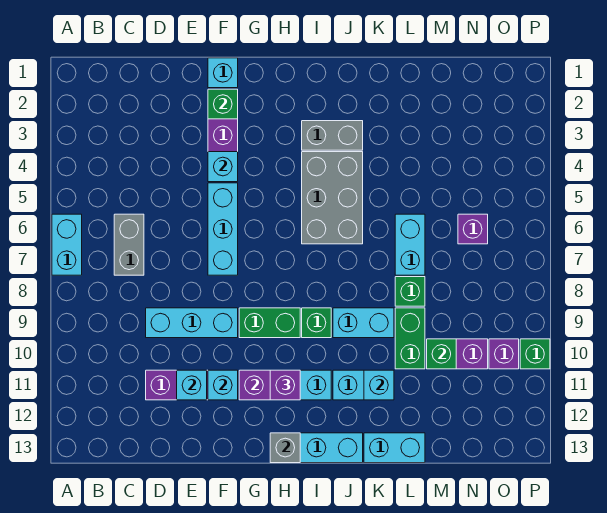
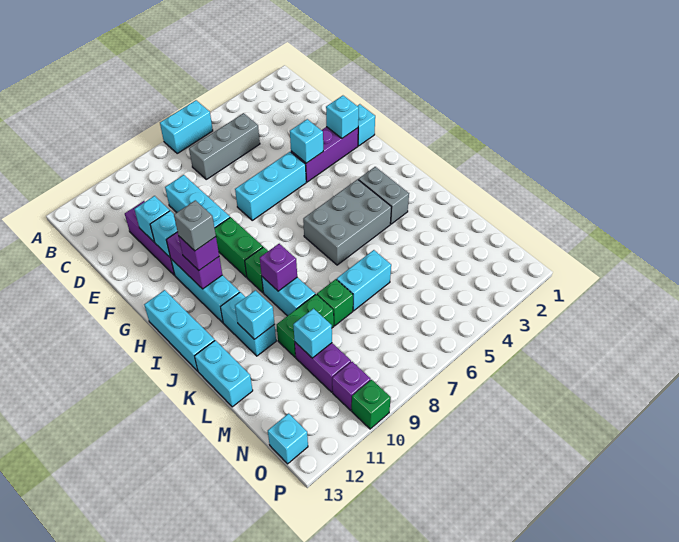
grey brick C6:C7 level 1 -> grey brick C5:C7 level 1
green brick F2 level 2 -> cyan brick F2 level 2
grey brick H13 level 2 -> grey brick H11 level 4
green brick M10 level 2 -> cyan brick M10 level 2
purple brick N6 level 1 -> purple brick J9 level 2
none -> cyan brick O13 level 1

